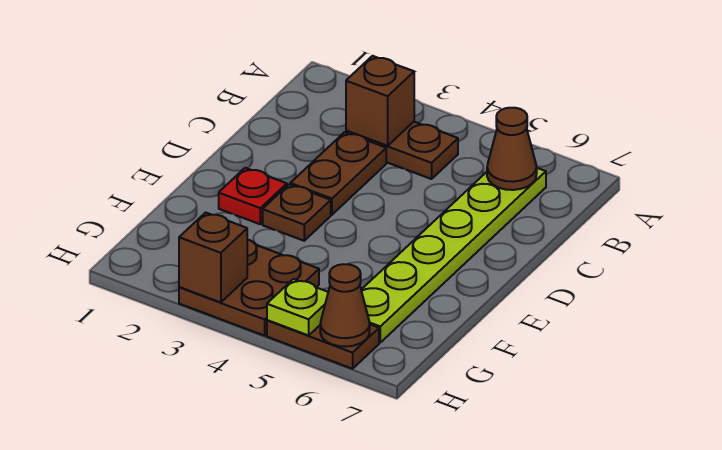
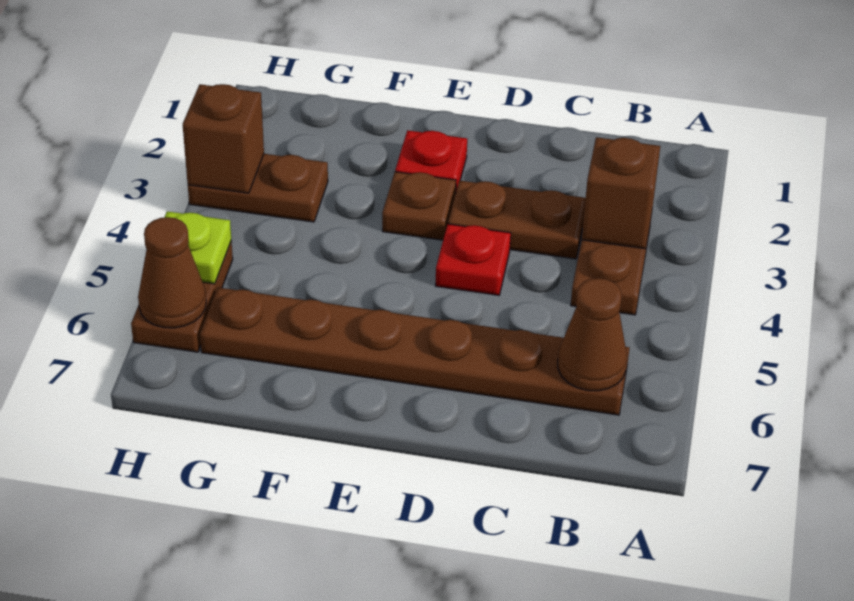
lime plate B6:G6 level 1 -> brown plate B6:G6 level 1
none -> red plate D4 level 1
brown plate G3:H4 level 1 -> brown plate G3:H3 level 1

